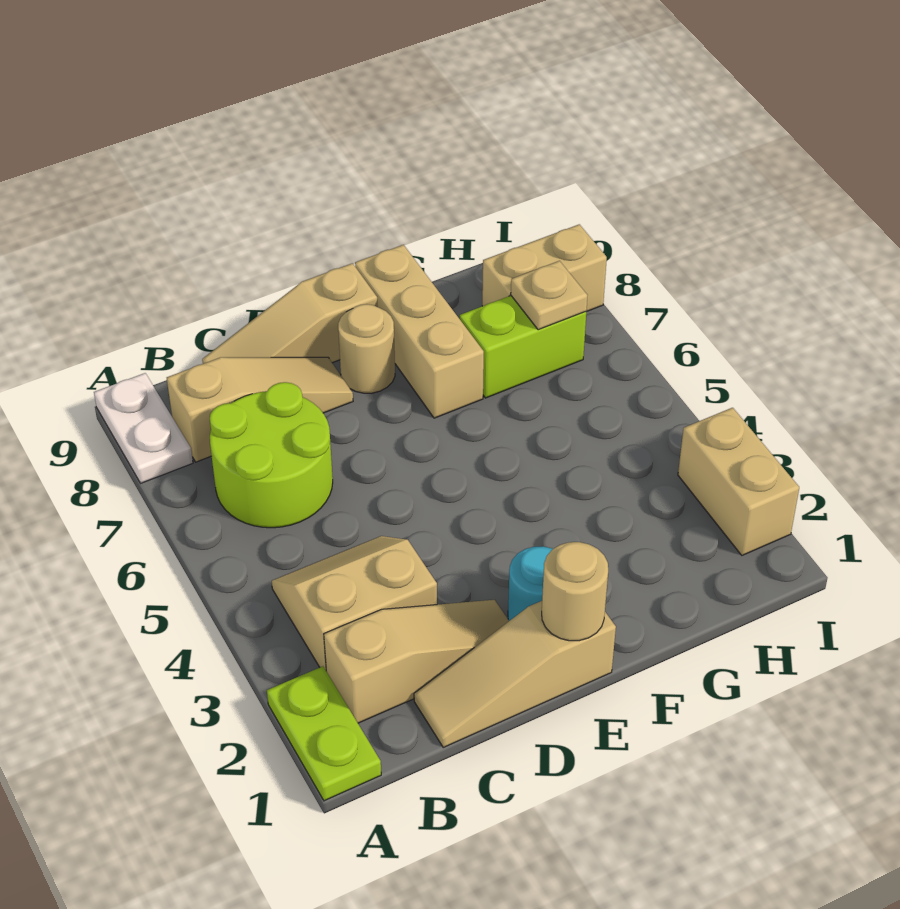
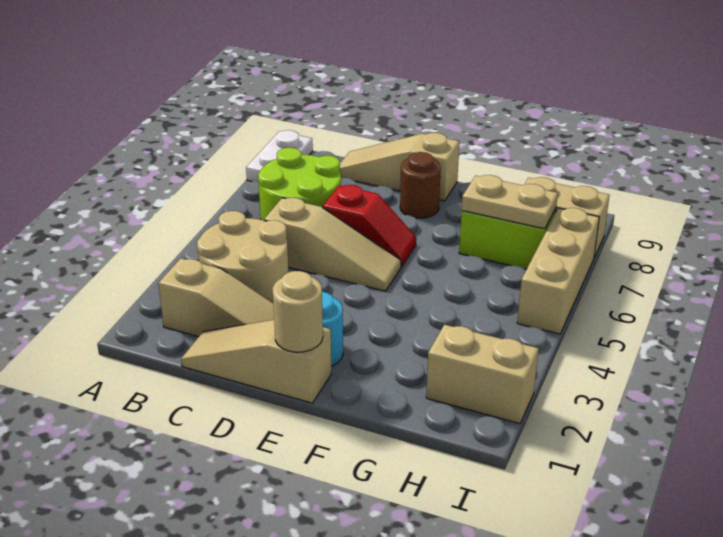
lime plate A1:A2 level 1 -> none
tan slope B3:C4 level 1 top 3 -> tan round brick B3:C4 level 1
tan slope B8:D8 level 1 top B -> tan slope C5:E5 level 1 top C
none -> red slope D6:E6 level 1 top D
tan round brick E8 level 1 -> brown round brick E8 level 1
tan brick F7:F9 level 1 -> tan brick I5:I7 level 1
tan plate H7 level 2 -> tan plate G7:H7 level 2
tan brick I2:I3 level 1 -> tan brick H2:I2 level 1

